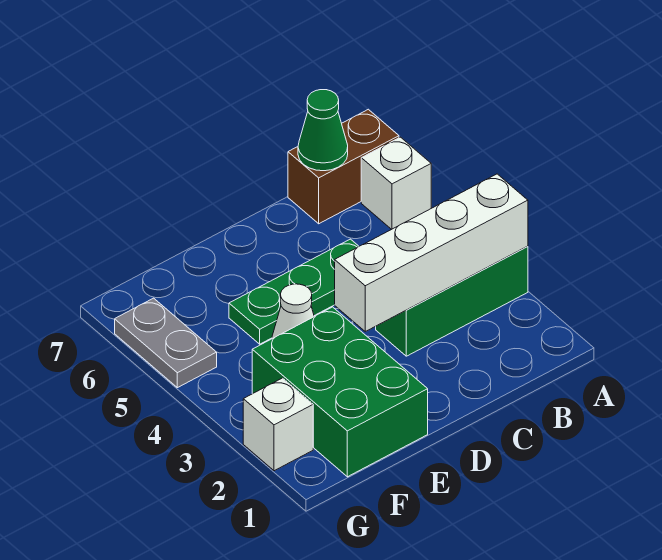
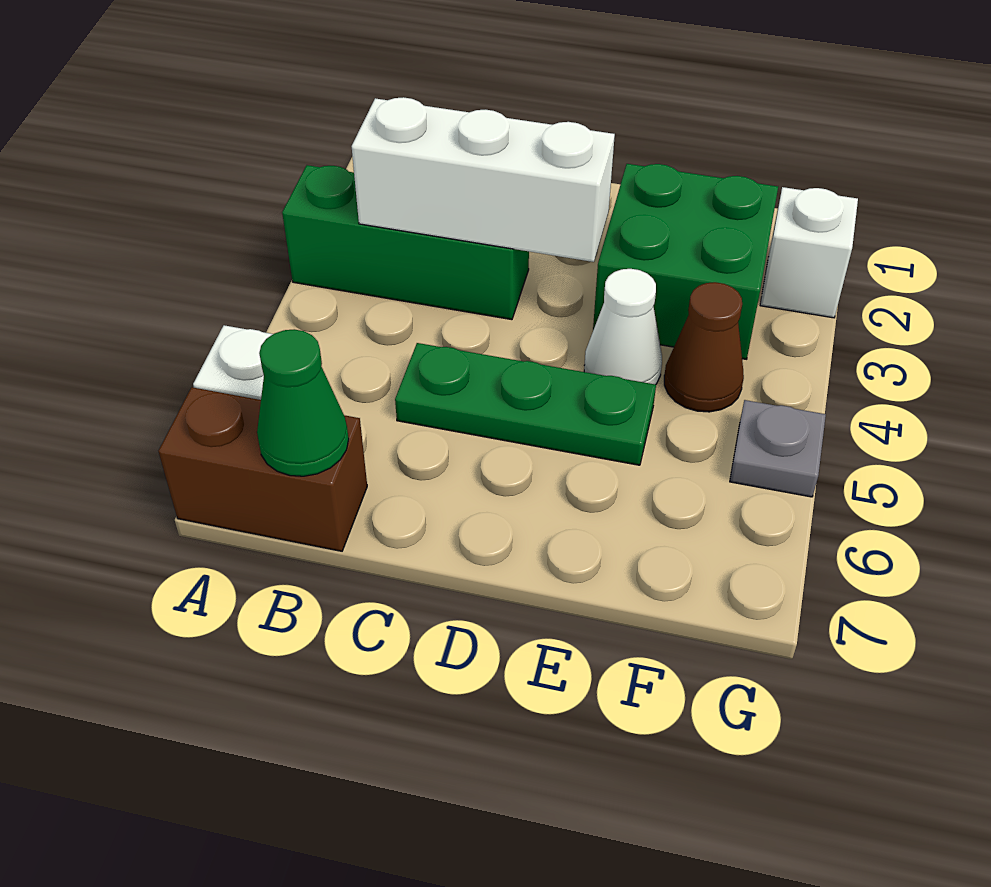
white brick A3:D3 level 2 -> white brick B3:D3 level 2
green brick E1:F3 level 1 -> green brick E2:F3 level 1
none -> brown cone F4 level 1
grey plate G5:G6 level 1 -> grey plate G5 level 1

